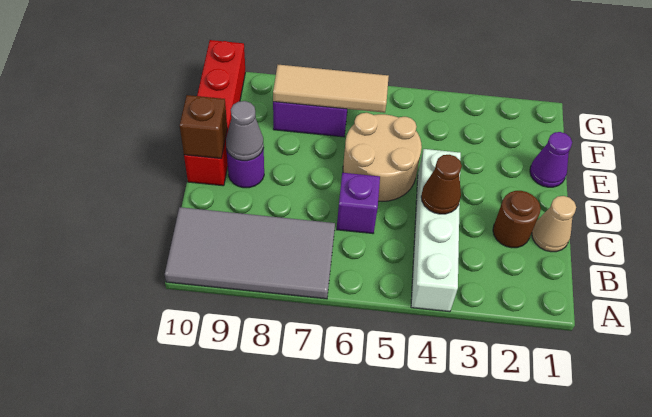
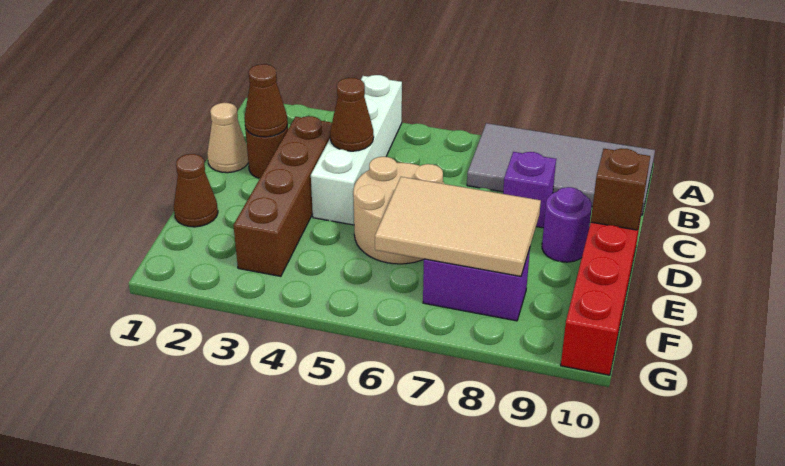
none -> brown cone C2 level 2
none -> brown brick C3:F3 level 1
purple brick C6 level 1 -> purple brick C8 level 1
grey cone D9 level 2 -> none
purple cone E1 level 1 -> brown cone E1 level 1
tan tile F6:F8 level 2 -> tan tile E6:F8 level 2

